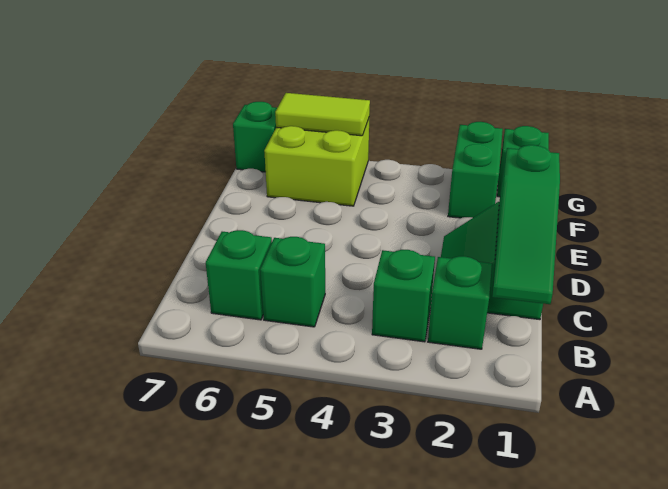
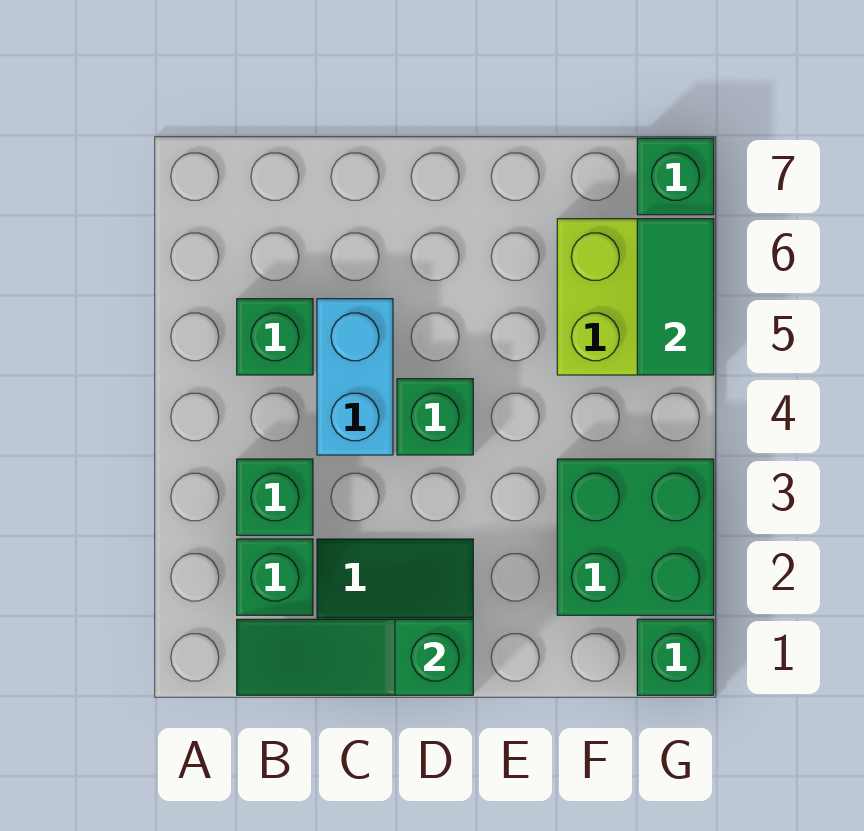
green brick B6 level 1 -> green brick D4 level 1
none -> cyan brick C4:C5 level 1
green brick F2:G2 level 1 -> green brick F2:G3 level 1
lime tile G5:G6 level 2 -> green tile G5:G6 level 2

